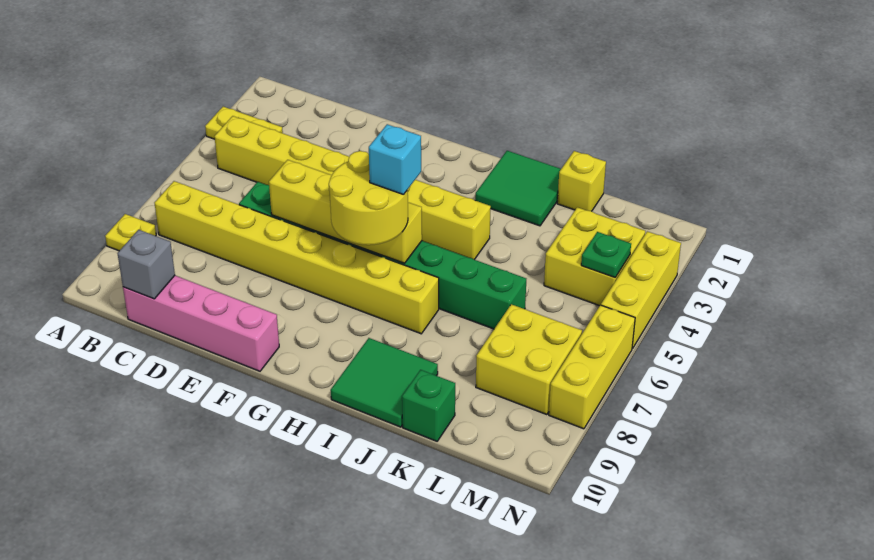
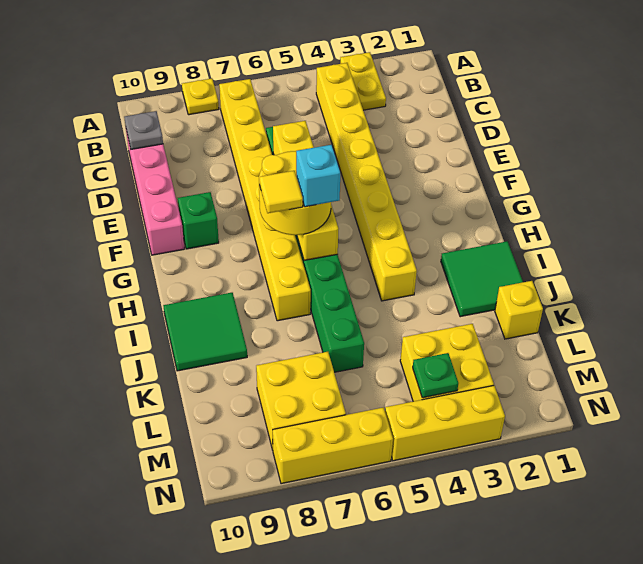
grey brick C10 level 2 -> grey plate C10 level 2
none -> yellow tile H7 level 4
green brick K10 level 1 -> green brick F9 level 1

